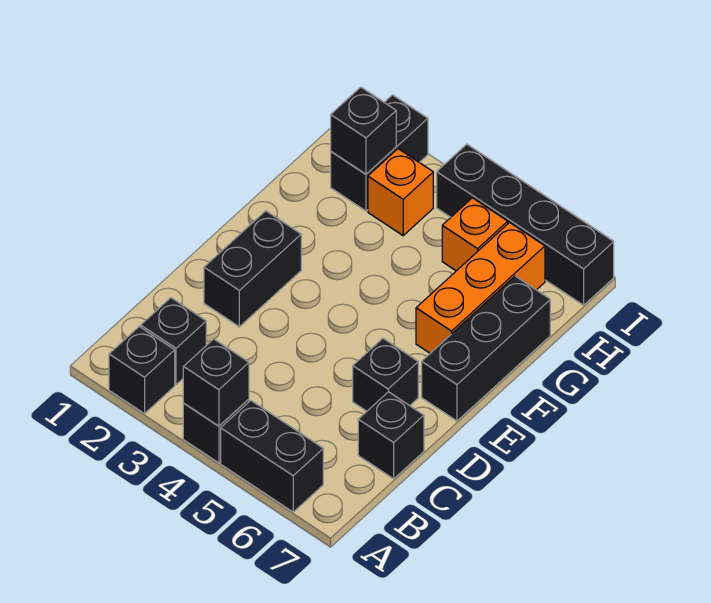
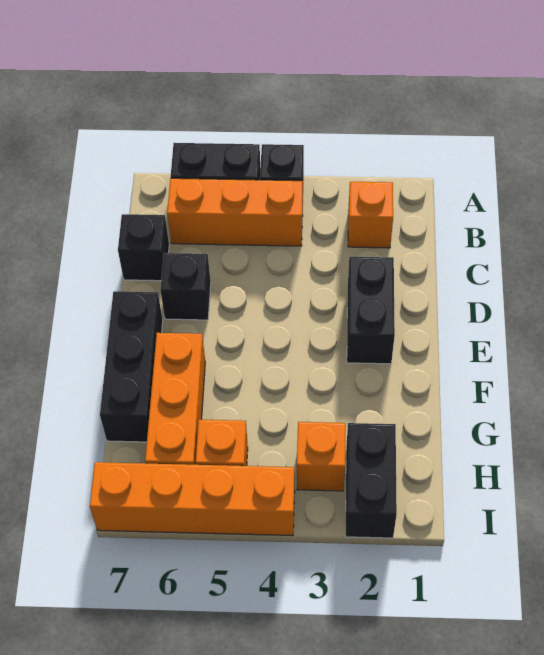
black brick A2 level 1 -> none
black brick A4 level 2 -> none
black brick B2 level 1 -> orange brick B2 level 1
none -> orange brick B4:B6 level 1
black brick H2 level 2 -> none
black brick I4:I7 level 1 -> orange brick I4:I7 level 1

